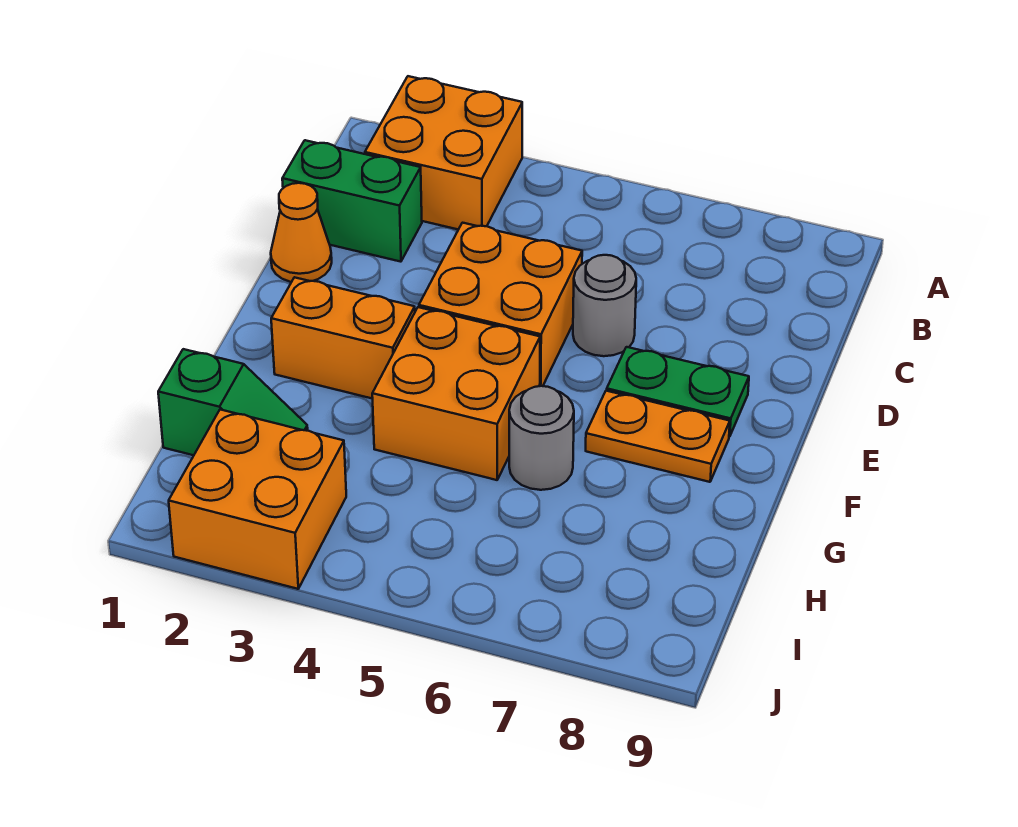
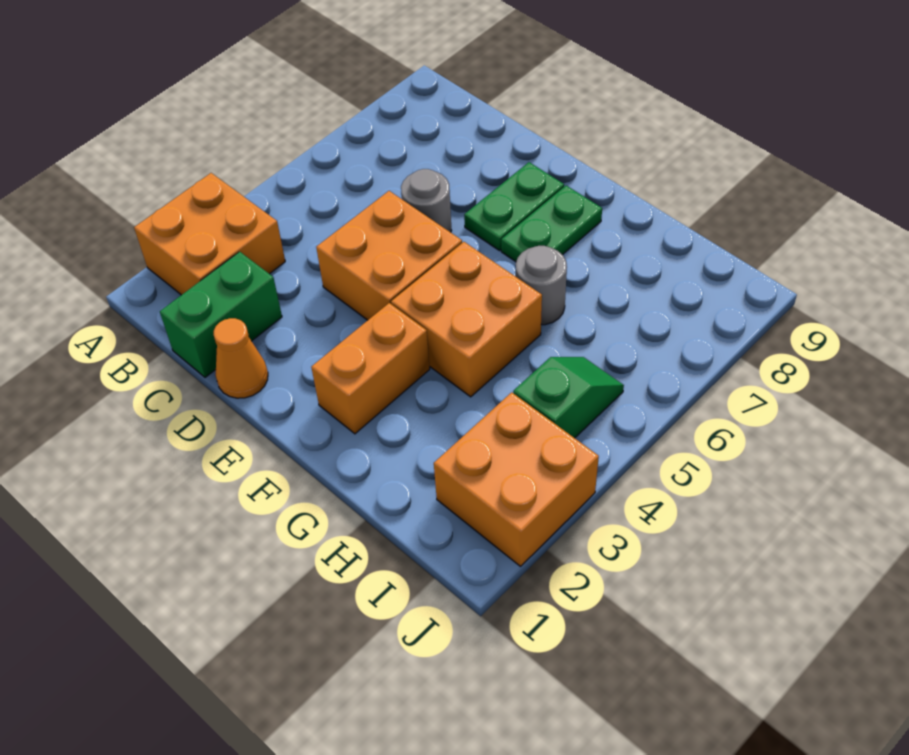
orange plate F7:F8 level 1 -> green plate F7:F8 level 1
green slope H1:H2 level 1 top 1 -> green slope I4:I5 level 1 top 4

